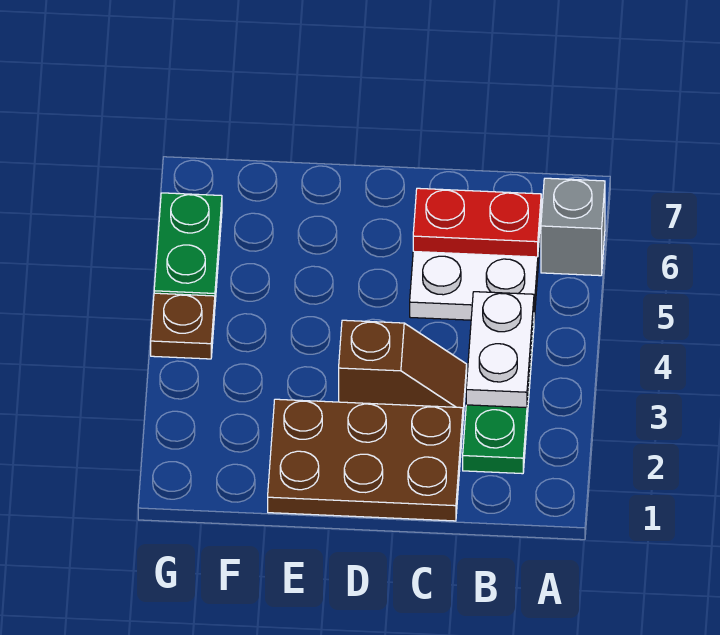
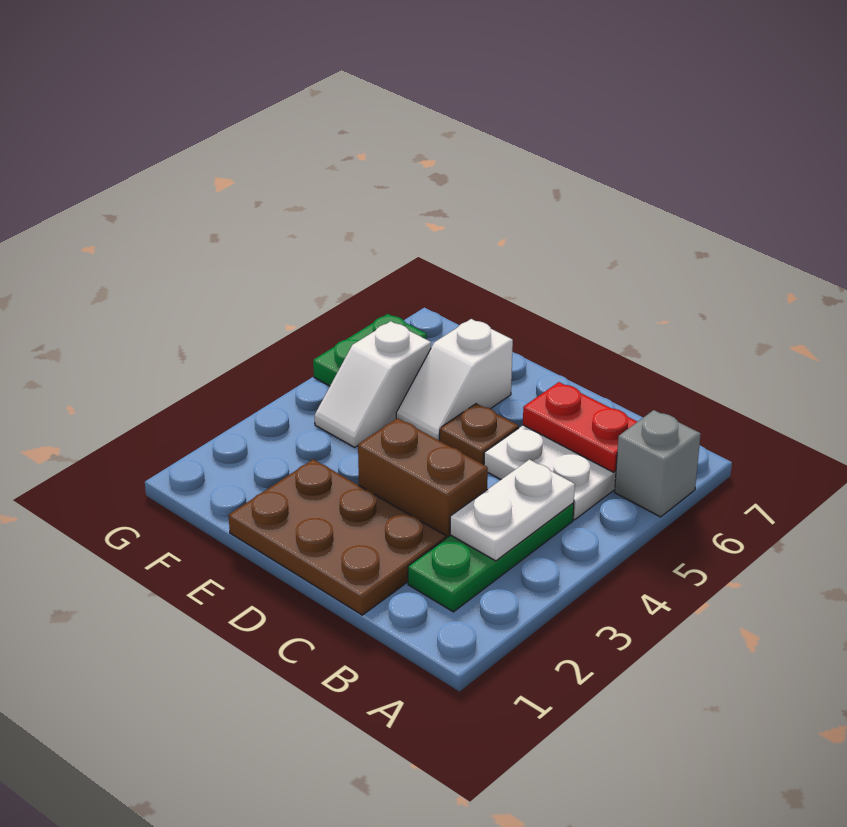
brown slope C3:D3 level 1 top D -> brown brick C3:D3 level 1
none -> white slope E5:E6 level 1 top 6
none -> white slope F4:F5 level 1 top 5
brown plate G4 level 1 -> brown plate D5 level 1

